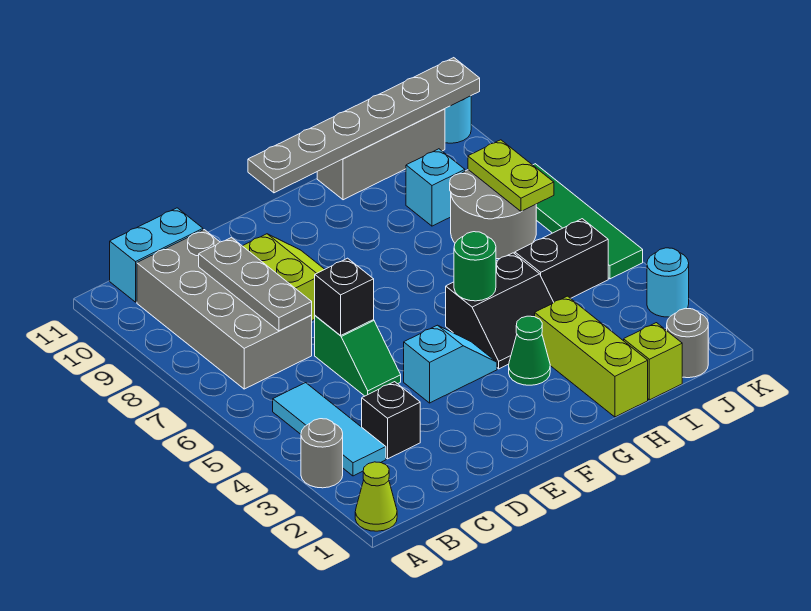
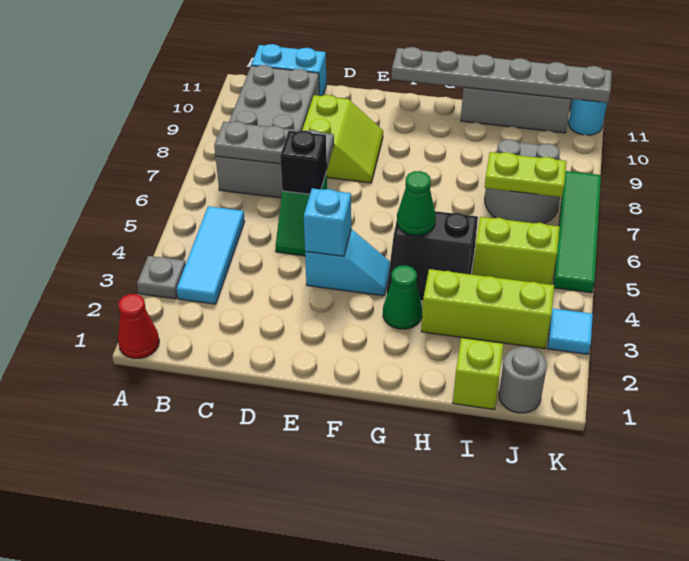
lime cone A1 level 1 -> red cone A1 level 1
grey round brick A3 level 1 -> grey plate A3 level 1
black brick C3 level 1 -> none
grey plate C7:C9 level 2 -> grey plate B7:D7 level 2
green round brick G5 level 2 -> green cone G5 level 2
lime brick H1:H3 level 1 -> lime brick H3:J3 level 1
black brick I5:J5 level 1 -> lime brick I5:J5 level 1
cyan brick I9 level 1 -> cyan brick E4 level 2
lime plate J7:J8 level 2 -> lime plate I7:J7 level 2
cyan round brick K3 level 1 -> cyan tile K3 level 1

